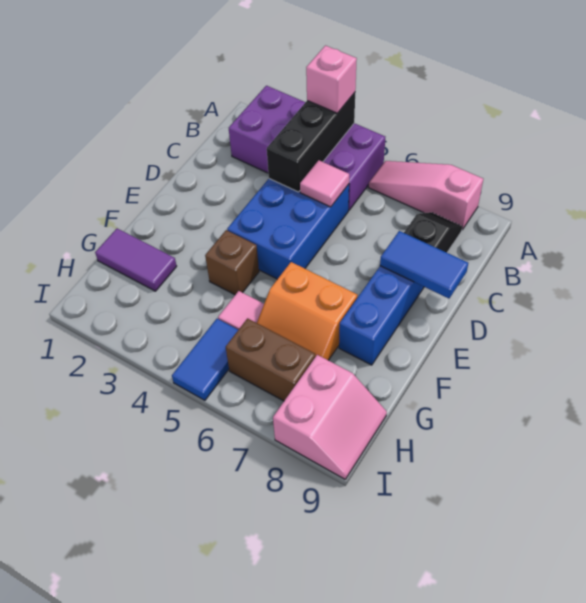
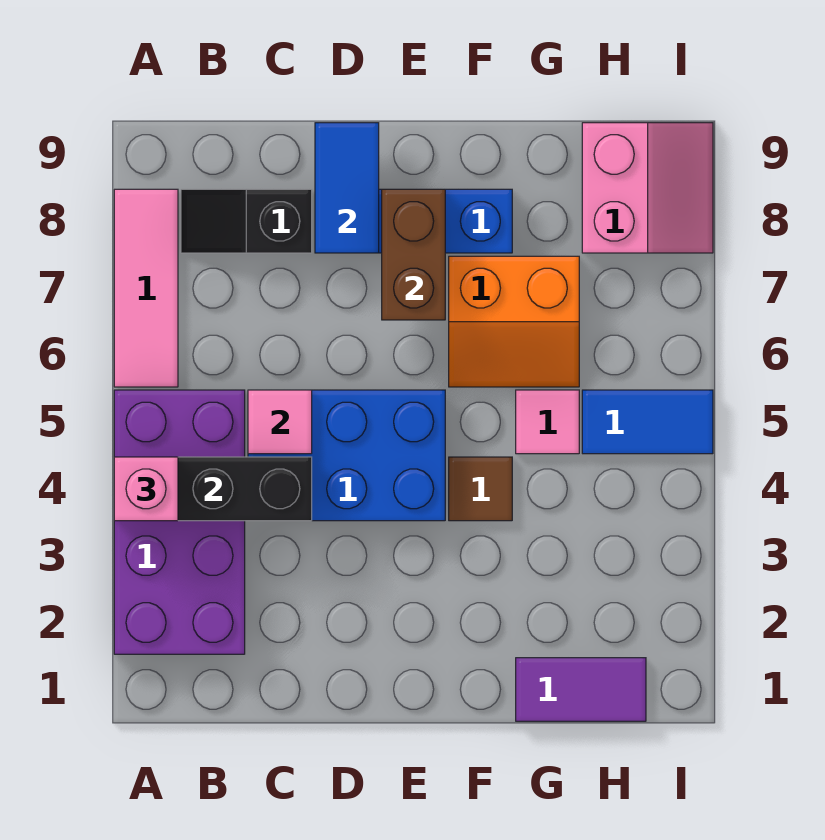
pink slope A6:A8 level 1 top 8 -> pink tile A6:A8 level 1
brown brick F4 level 1 -> brown tile F4 level 1
orange slope F6:G7 level 1 top F -> orange slope F6:G7 level 1 top 7
purple tile G1:G2 level 1 -> purple tile G1:H1 level 1
brown brick H6:H7 level 1 -> brown brick E7:E8 level 2
pink slope H8:I9 level 1 top 8 -> pink slope H8:I9 level 1 top H

